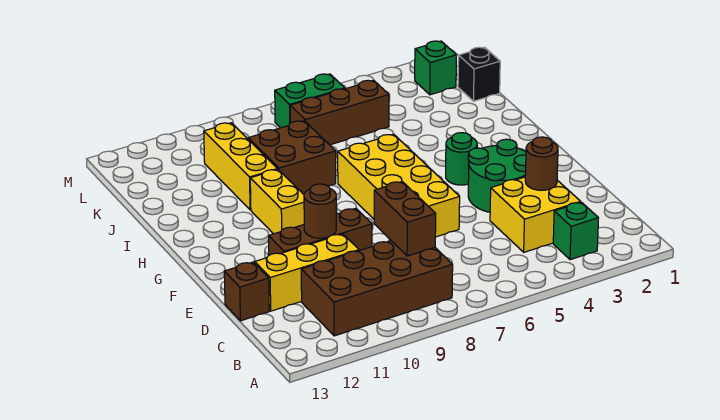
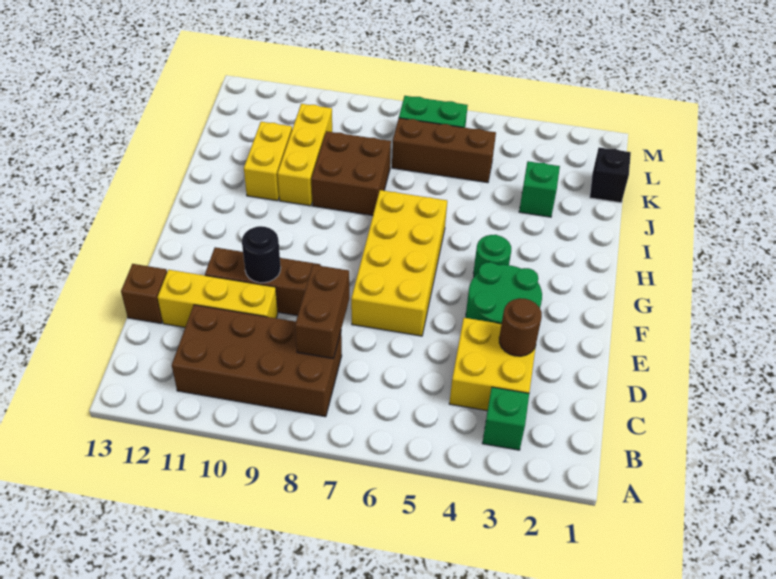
brown round brick E10 level 2 -> black round brick E10 level 2
yellow brick G10:H10 level 1 -> yellow brick I11:J11 level 1
green brick L2 level 1 -> green brick J3 level 1

